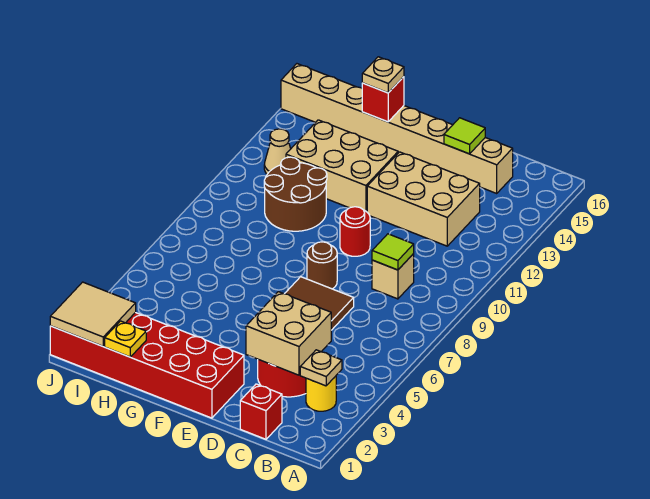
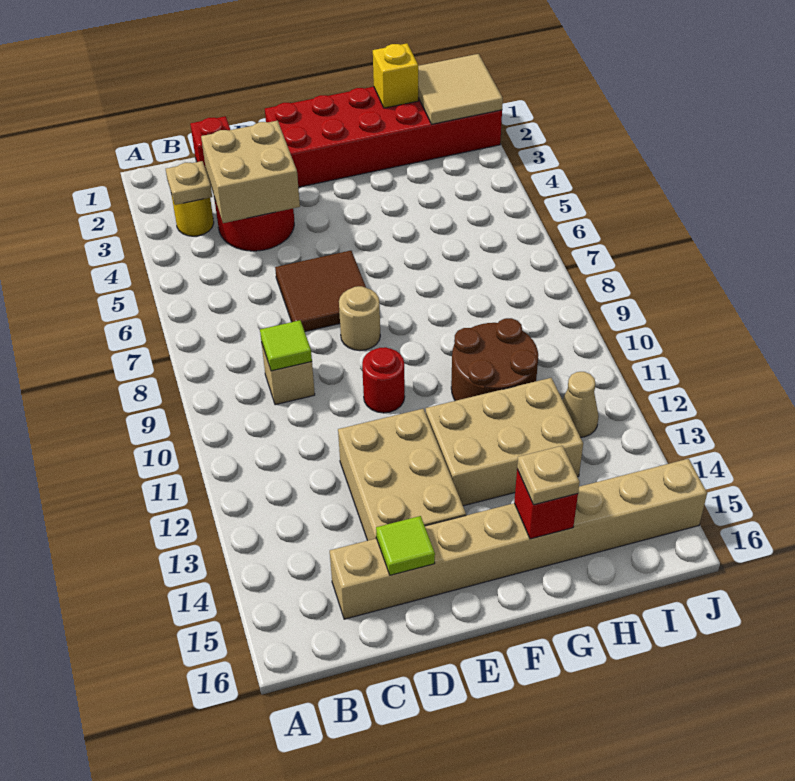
tan brick C12:E13 level 1 -> tan brick D12:E14 level 1
brown round brick E8 level 1 -> tan round brick E8 level 1
yellow plate H1 level 2 -> yellow brick H1 level 2

